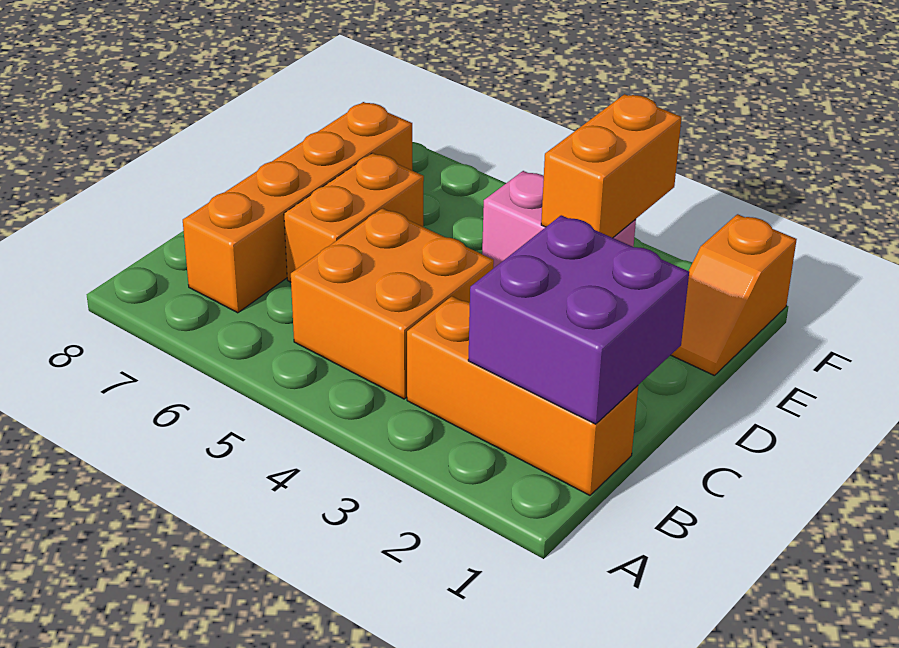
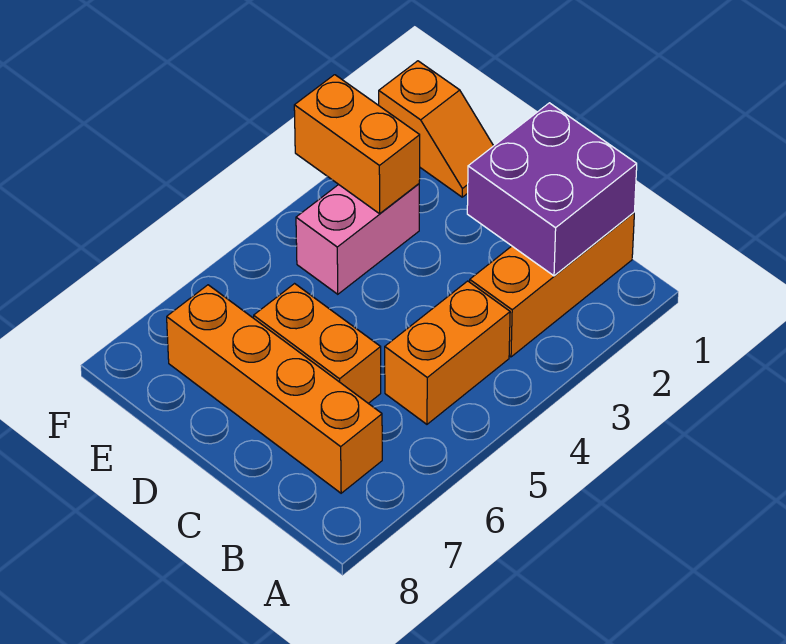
orange brick B4:C5 level 1 -> orange brick B4:B5 level 1

